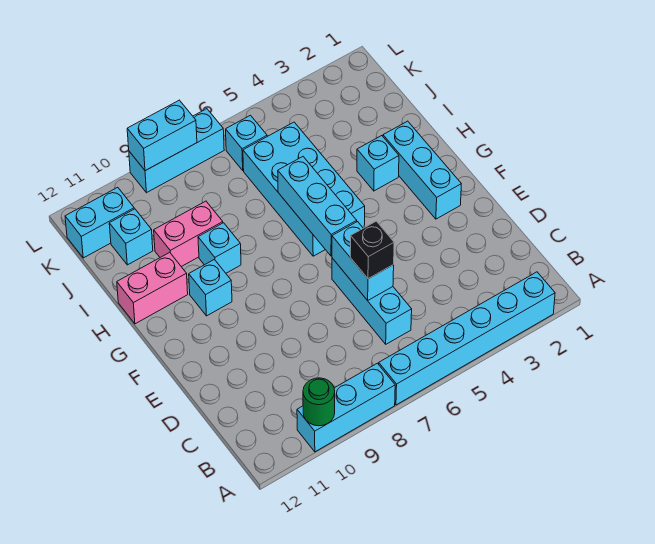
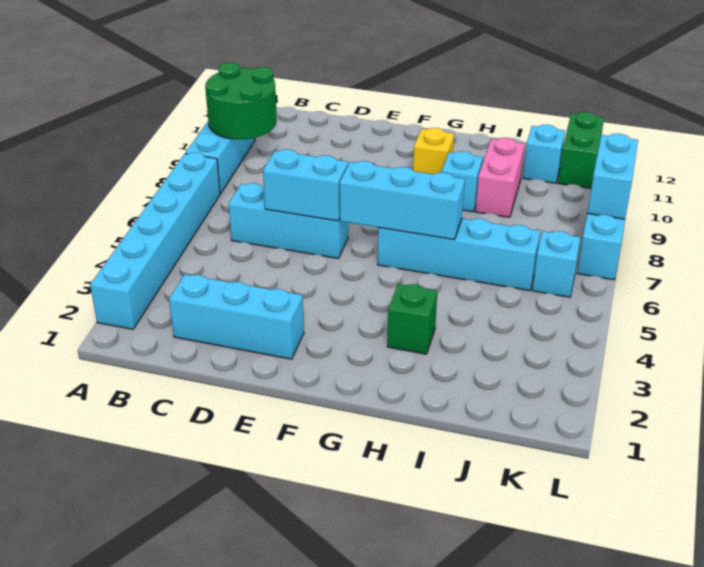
green round brick A10 level 2 -> green round brick A9:B10 level 2
black brick D6 level 3 -> none
cyan brick F2:H2 level 1 -> cyan brick C2:E2 level 1
cyan brick G5:J6 level 1 -> cyan brick G6:J6 level 1
cyan brick G10 level 1 -> yellow brick G10 level 1
cyan brick H3 level 1 -> green brick H3 level 1
pink brick H11:H12 level 1 -> none
cyan brick K11:K12 level 1 -> green brick K11:K12 level 1

